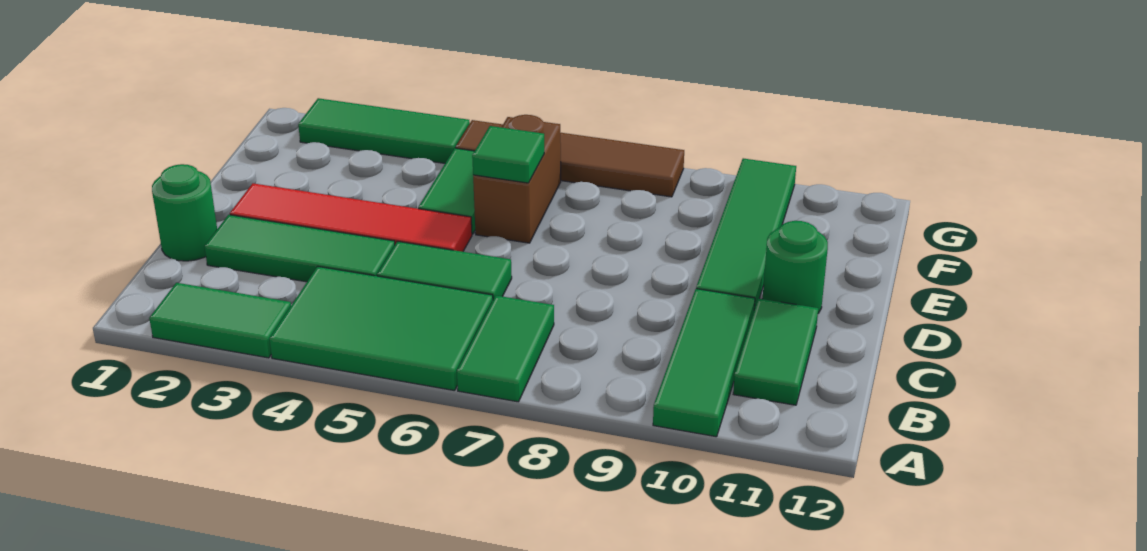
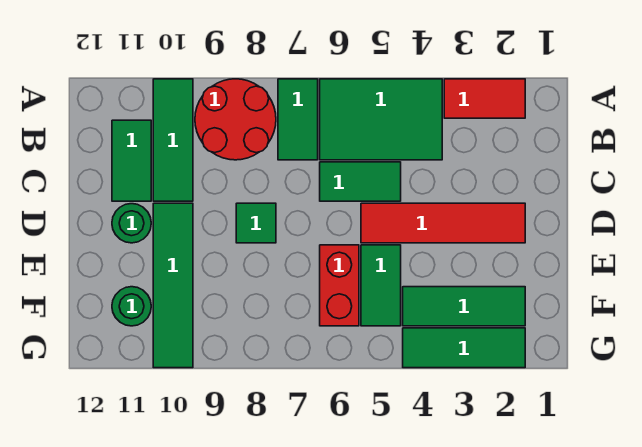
green tile A2:A3 level 1 -> red tile A2:A3 level 1
none -> red round brick A8:B9 level 1
green round brick C1 level 1 -> green round brick F11 level 1
green tile C2:C4 level 1 -> green tile F2:F4 level 1
brown brick E6:F6 level 1 -> red brick E6:F6 level 1
green tile E6 level 2 -> green tile D8 level 1
brown tile G5:G8 level 1 -> none

